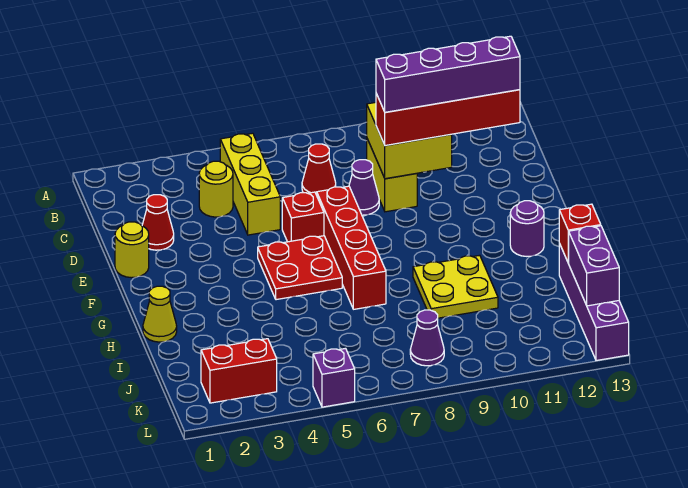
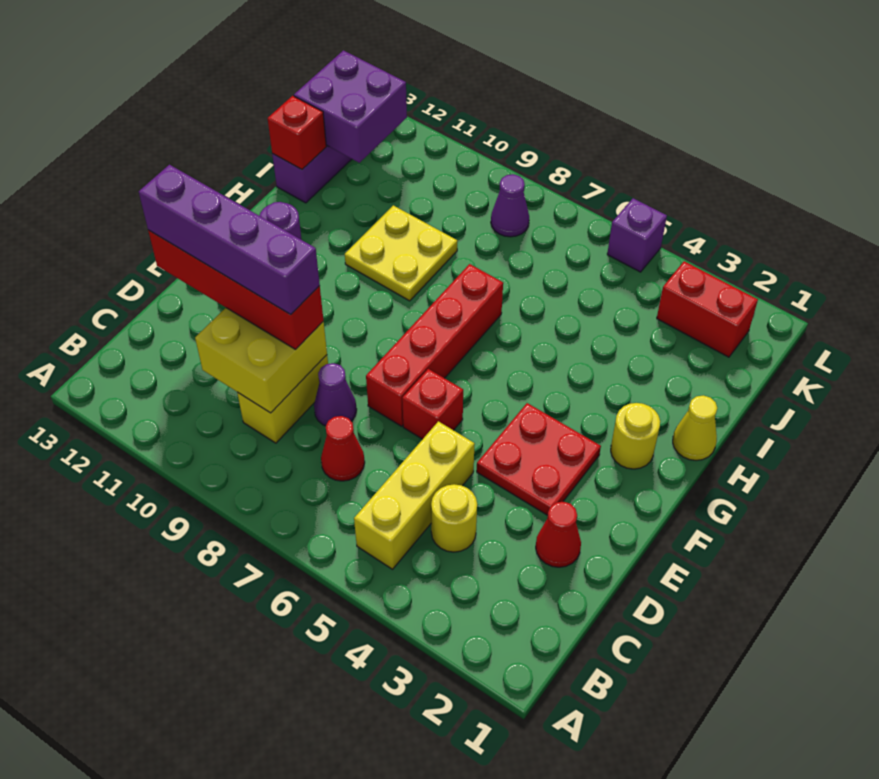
yellow round brick E1 level 1 -> yellow round brick G2 level 1
red plate F5:G6 level 1 -> red plate E3:F4 level 1
purple brick J13:K13 level 2 -> purple brick J12:K13 level 2

